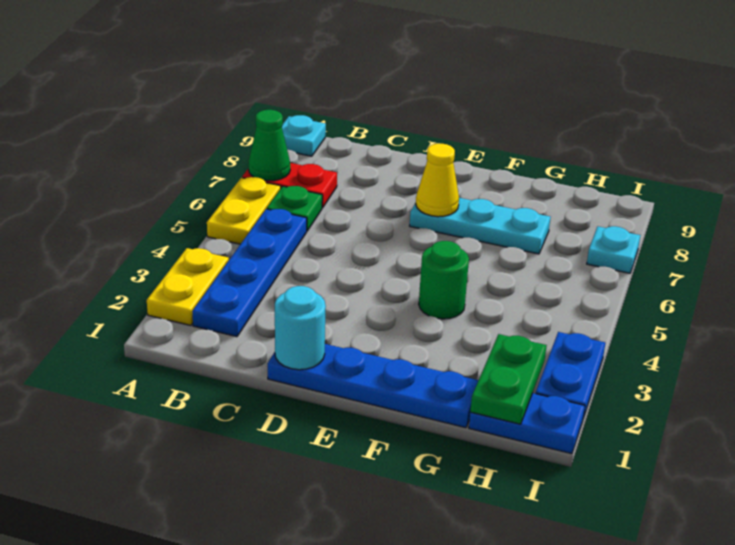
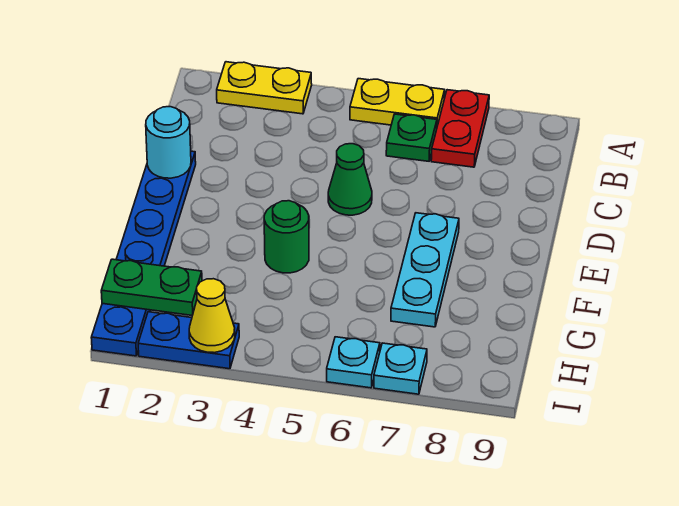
green cone A7 level 2 -> green cone D5 level 1
cyan plate A9 level 1 -> cyan plate I6 level 1
blue plate B2:B5 level 1 -> none
yellow cone E7 level 2 -> yellow cone I3 level 2

